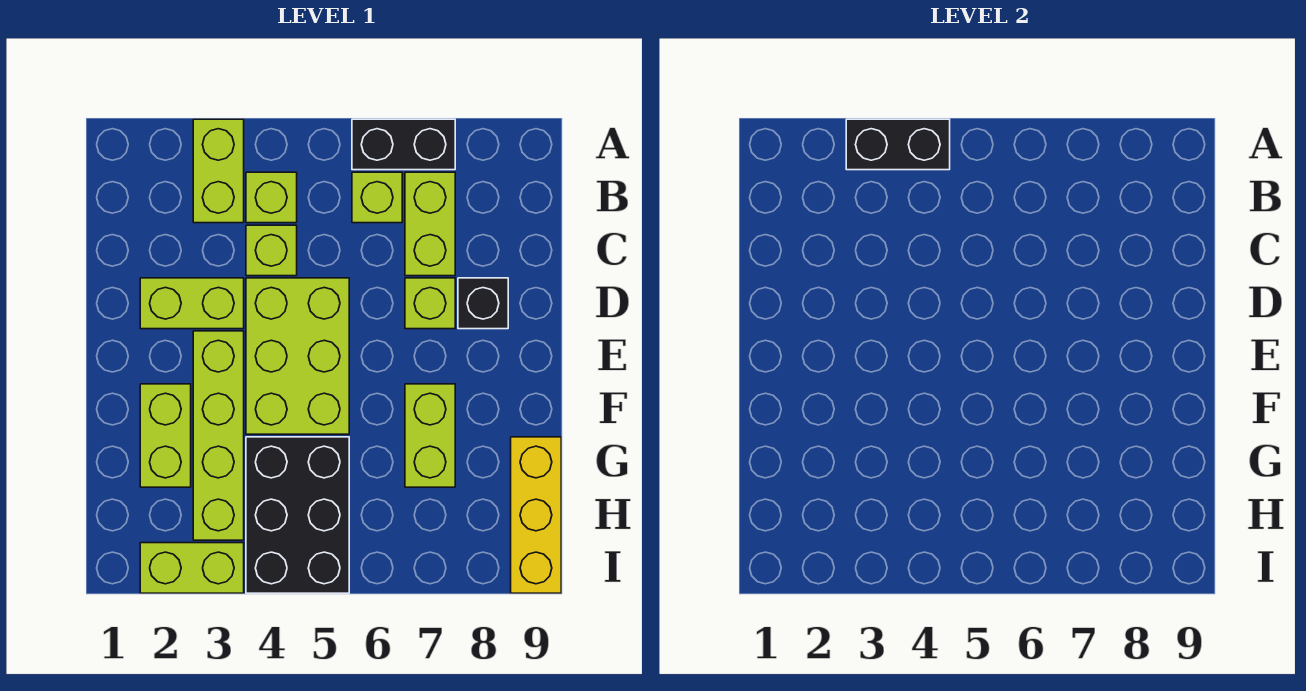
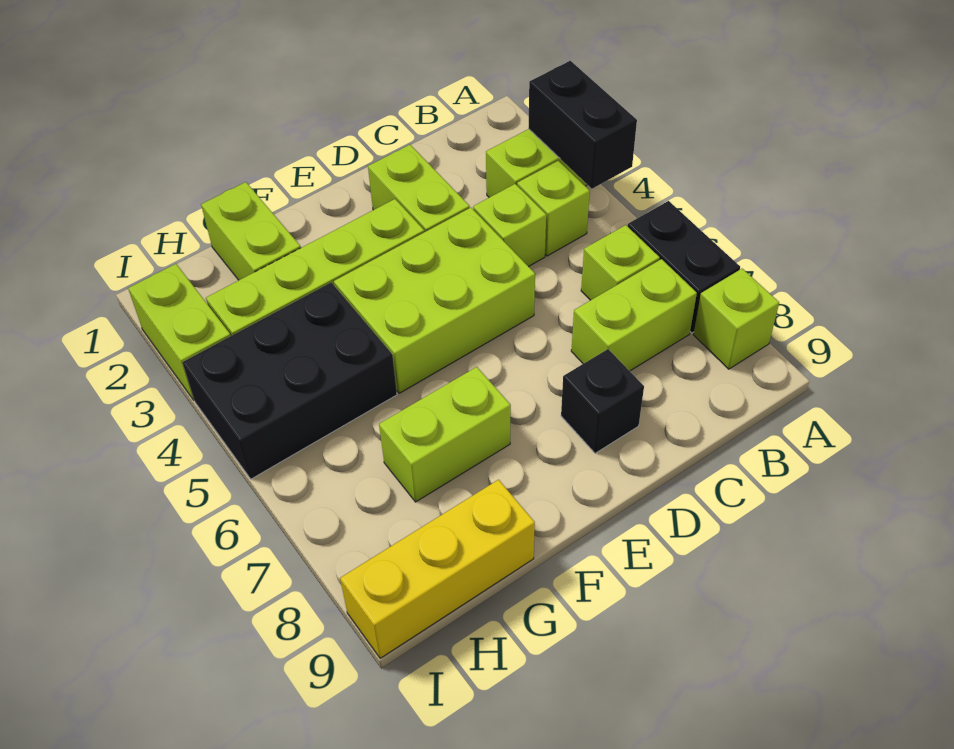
lime brick D7 level 1 -> lime brick A8 level 1
lime brick F2:G2 level 1 -> lime brick G1:G2 level 1

